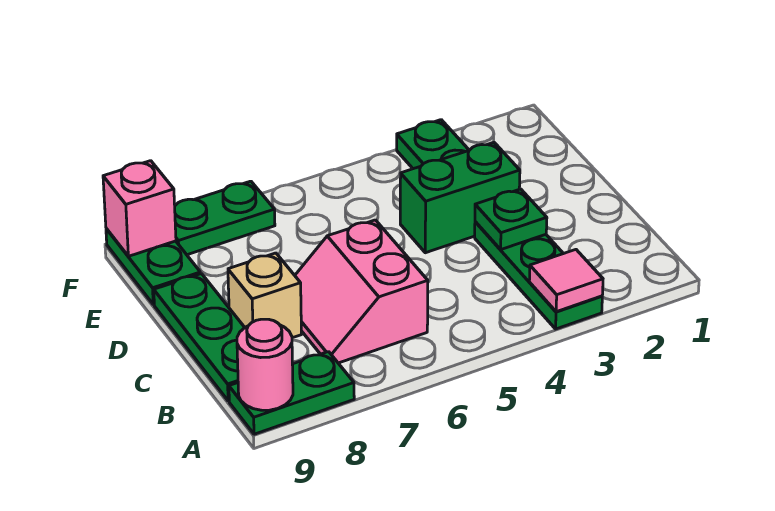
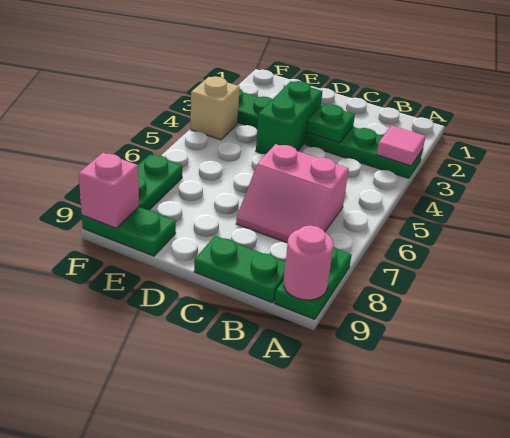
green plate B9:D9 level 1 -> green plate B9:C9 level 1
tan brick C8 level 1 -> tan brick F4 level 1

